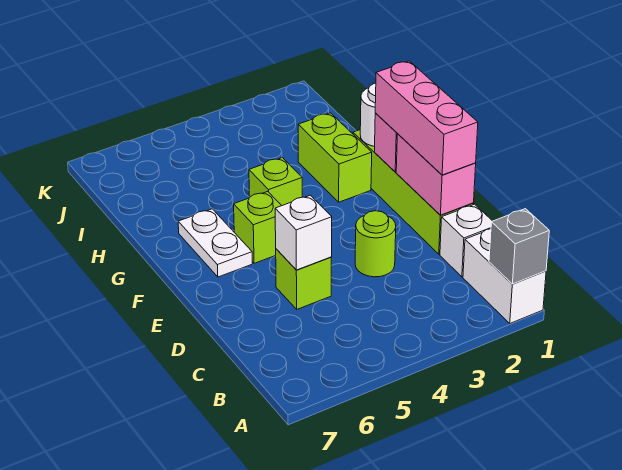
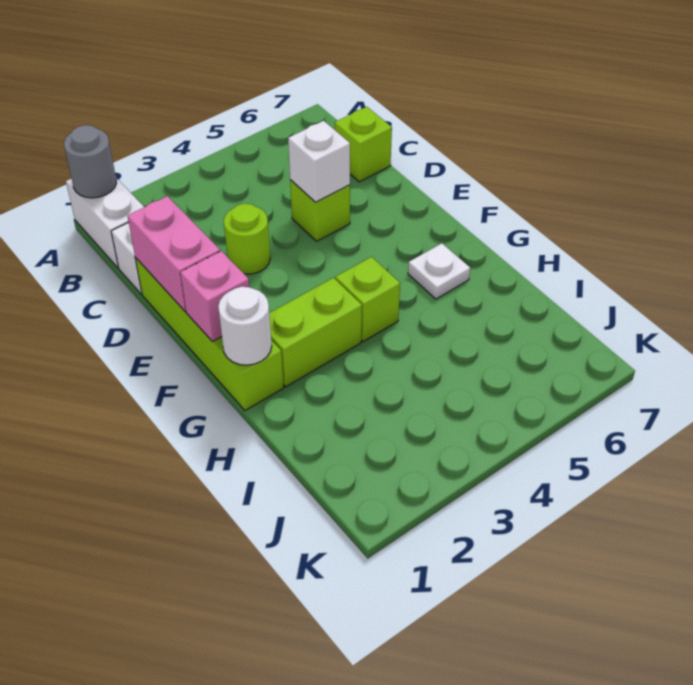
grey brick A1 level 2 -> grey round brick A1 level 2
pink brick D1:F1 level 3 -> none
lime brick F5 level 1 -> lime brick C7 level 1
white plate F6:G6 level 1 -> white plate G6 level 1
lime brick G2:H2 level 1 -> lime brick G2:G3 level 1

